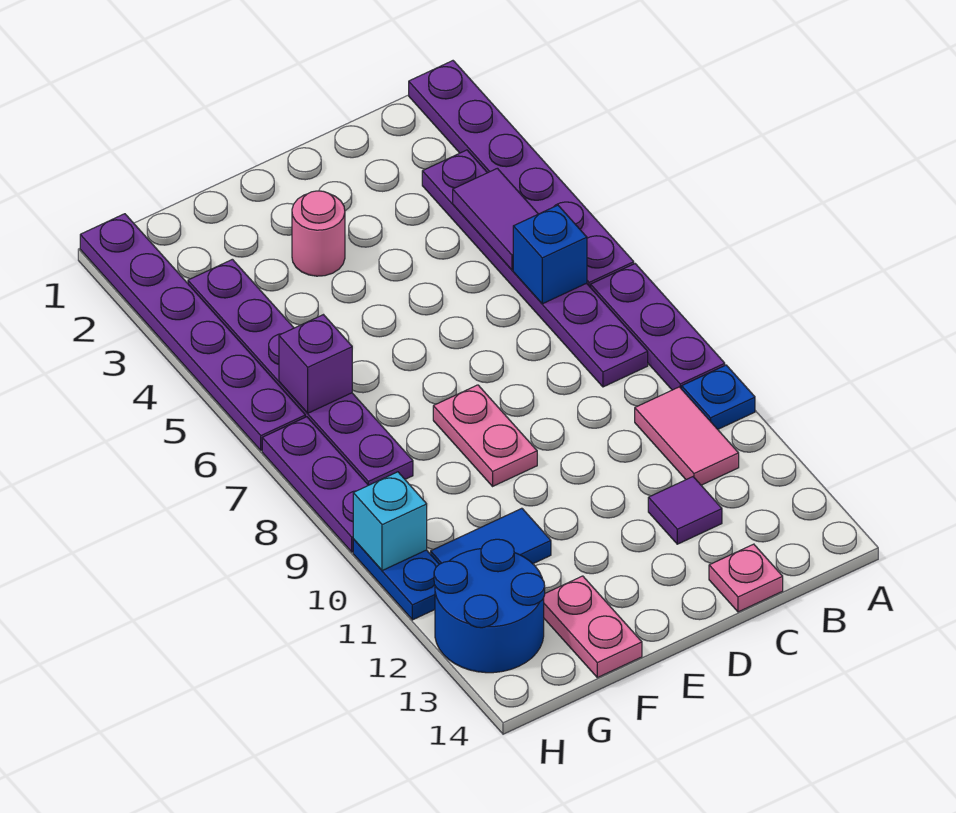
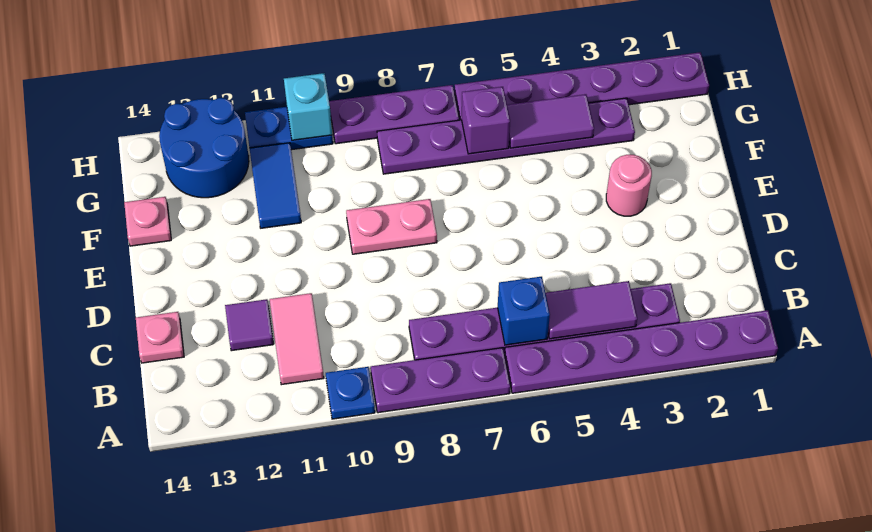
pink tile B10:B11 level 1 -> pink tile B11:C11 level 1
pink plate F13:F14 level 1 -> pink plate F14 level 1
none -> purple tile G4:G5 level 2

